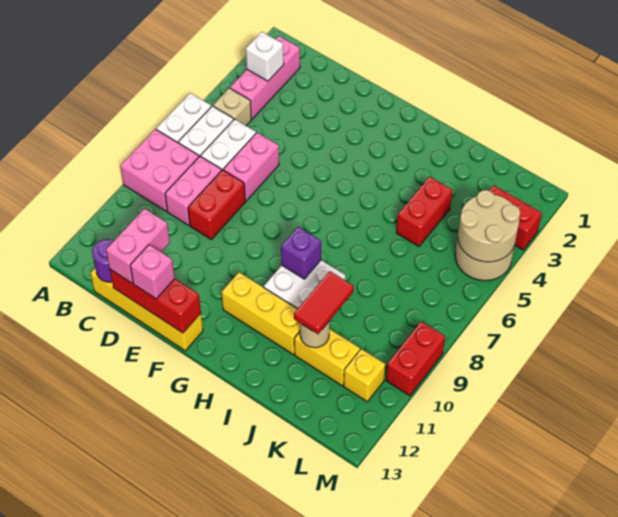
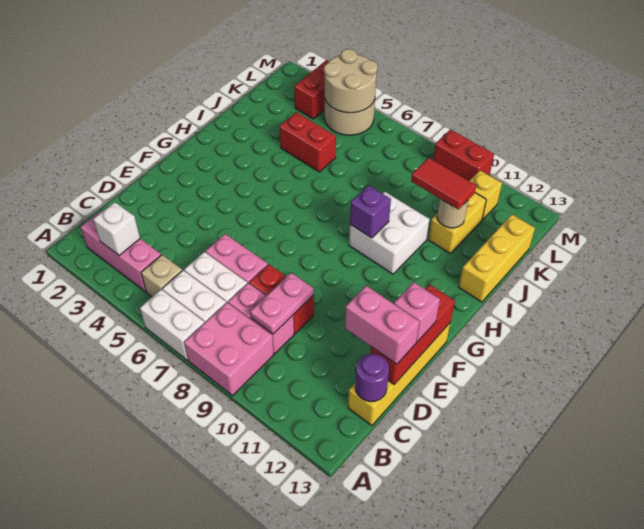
none -> pink plate C9:D9 level 2
yellow brick G11:I11 level 1 -> yellow brick I13:K13 level 1

